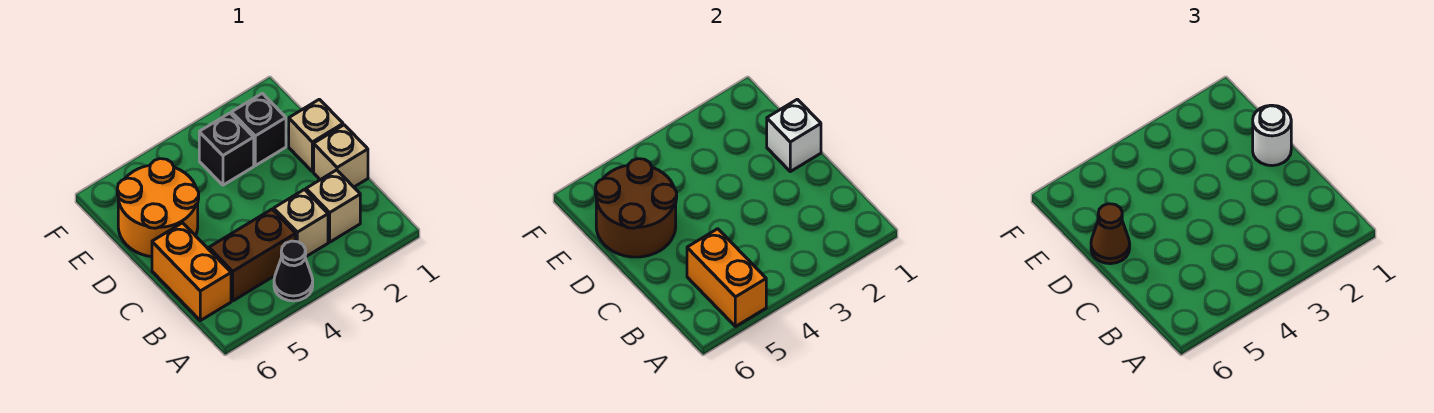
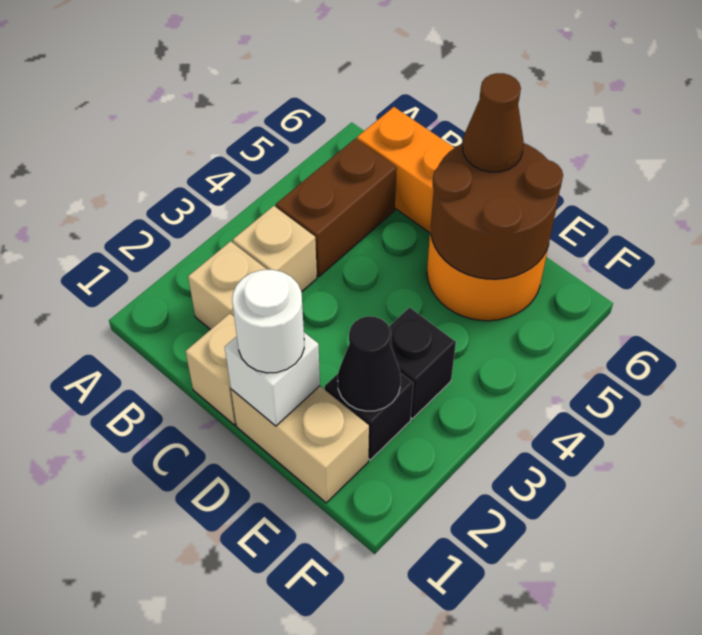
black cone A4 level 1 -> black cone E2 level 2
orange brick A5:B5 level 2 -> none
tan brick D1 level 1 -> tan brick D1:E1 level 1

